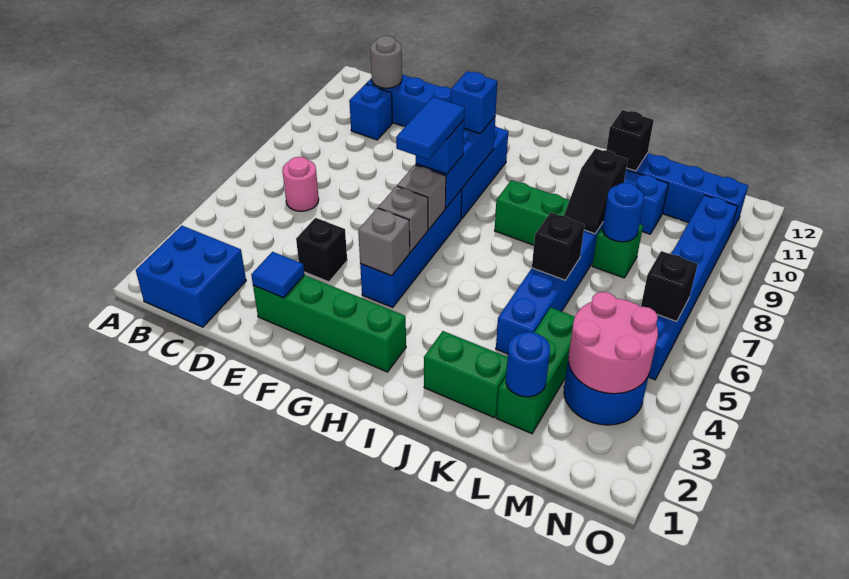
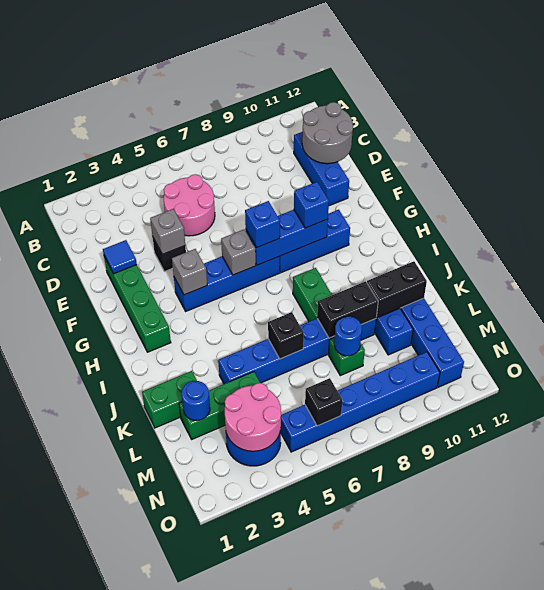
blue brick B1:C2 level 1 -> none
pink round brick C6 level 1 -> pink round brick C5:D6 level 1
blue brick C10 level 1 -> none
grey round brick C11 level 2 -> grey round brick C11:D12 level 2
grey brick G5 level 2 -> grey brick E4 level 2
blue tile G6:G7 level 4 -> none
green brick J2:K2 level 1 -> green brick K1:K2 level 1
black slope K8:K9 level 2 top 9 -> black brick K8:K9 level 2
black brick K11 level 2 -> black brick K10:K11 level 2

